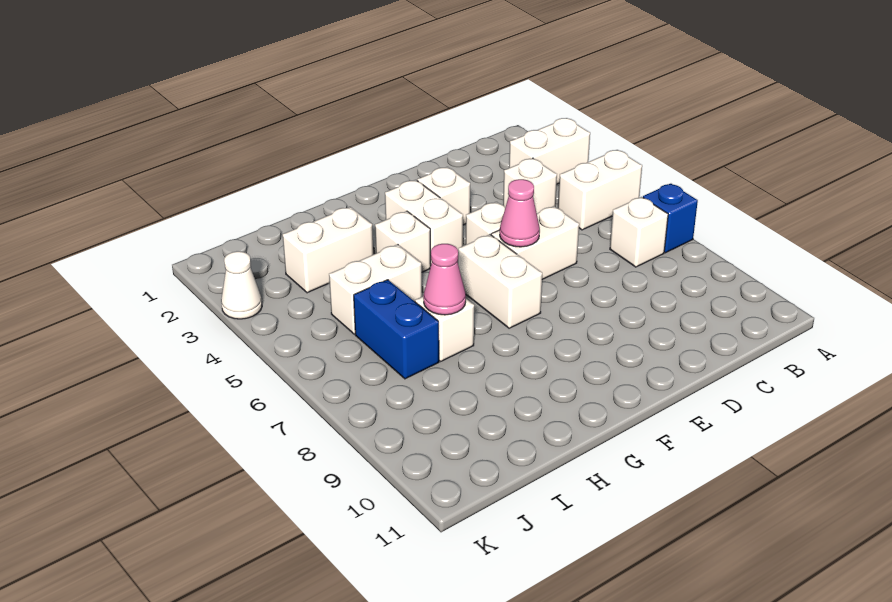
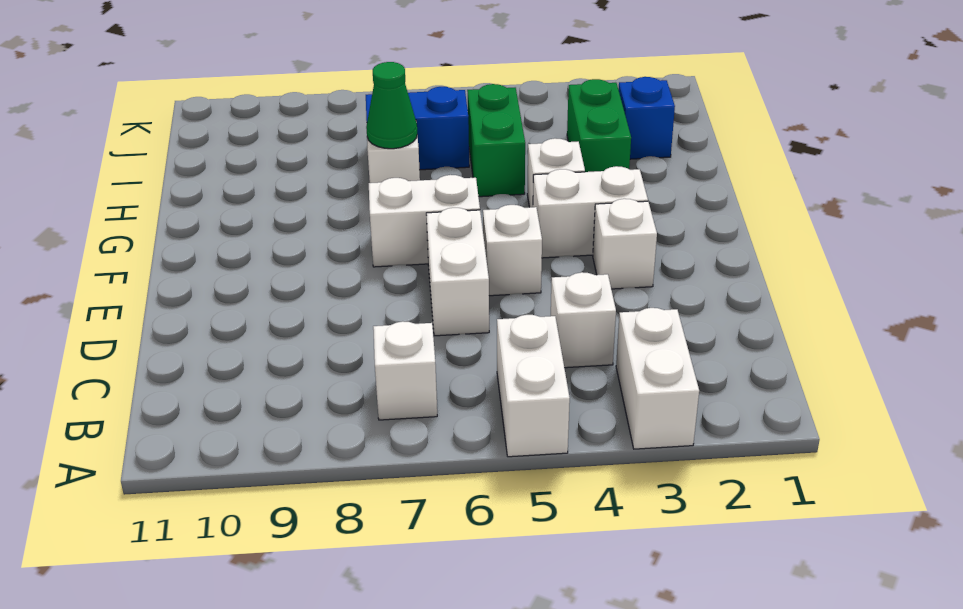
blue brick A7 level 1 -> blue brick I2 level 1
pink cone E6 level 2 -> none
white brick H3:I3 level 1 -> green brick H3:I3 level 1
white brick H5:I5 level 1 -> green brick H5:I5 level 1
pink cone H7 level 2 -> green cone H7 level 2
white cone K3 level 1 -> none

